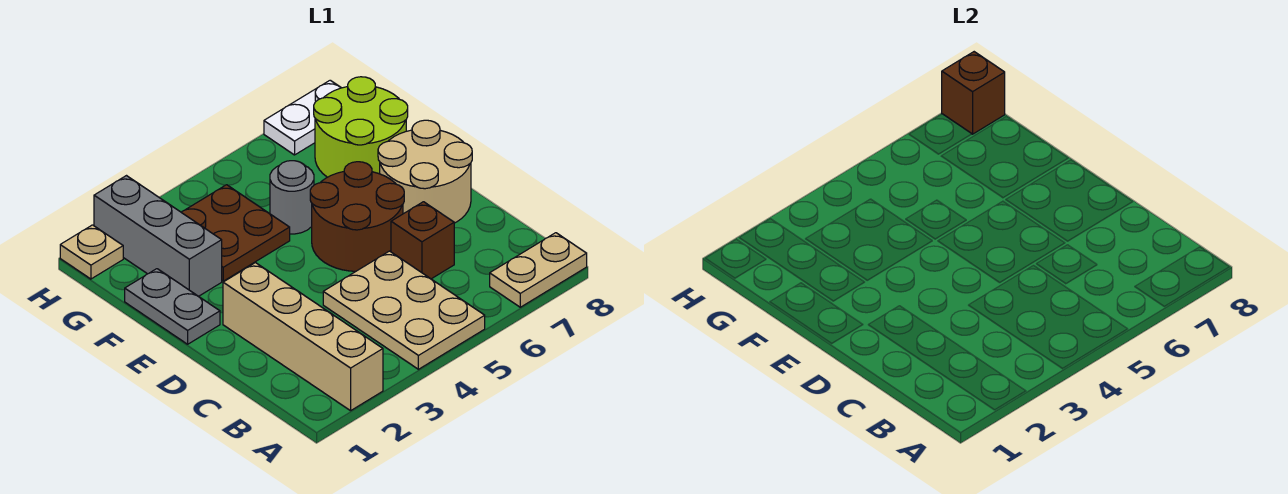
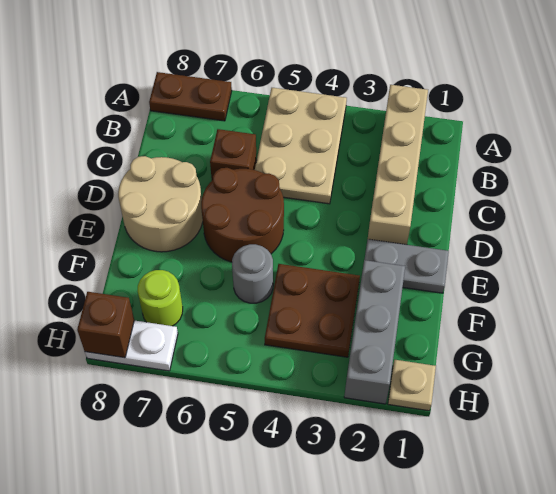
tan plate A7:A8 level 1 -> brown plate A7:A8 level 1
grey plate E1:F1 level 1 -> grey plate E1:E2 level 1
lime round brick F7:G8 level 1 -> lime round brick G7 level 1

